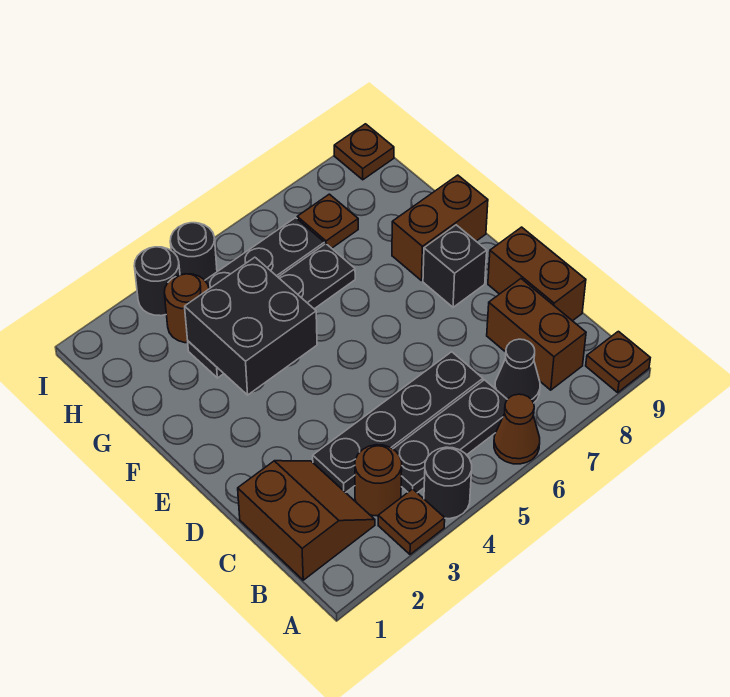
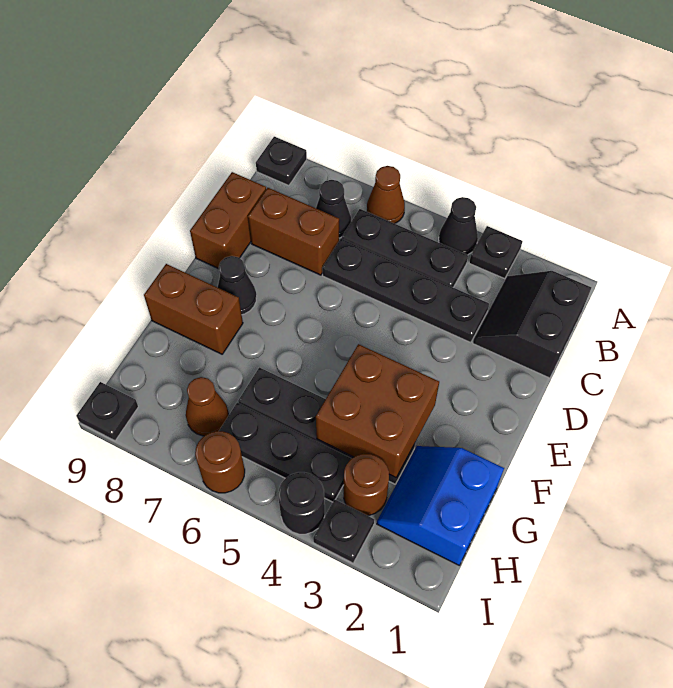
brown plate A3 level 1 -> black plate A3 level 1
black round brick A4 level 1 -> black cone A4 level 1
brown plate A9 level 1 -> black plate A9 level 1
brown slope B1:C2 level 1 top 1 -> black slope B1:C2 level 1 top 1
brown round brick B3 level 1 -> brown round brick I6 level 1
brown brick B8:C8 level 1 -> brown brick C7:C8 level 1
black brick E8 level 1 -> black cone E8 level 1
black brick F3:G4 level 2 -> brown brick F3:G4 level 2
none -> blue slope G1:H2 level 1 top 1
brown plate H7 level 1 -> brown cone H7 level 1
black round brick I3 level 1 -> black plate I3 level 1
brown plate I9 level 1 -> black plate I9 level 1

